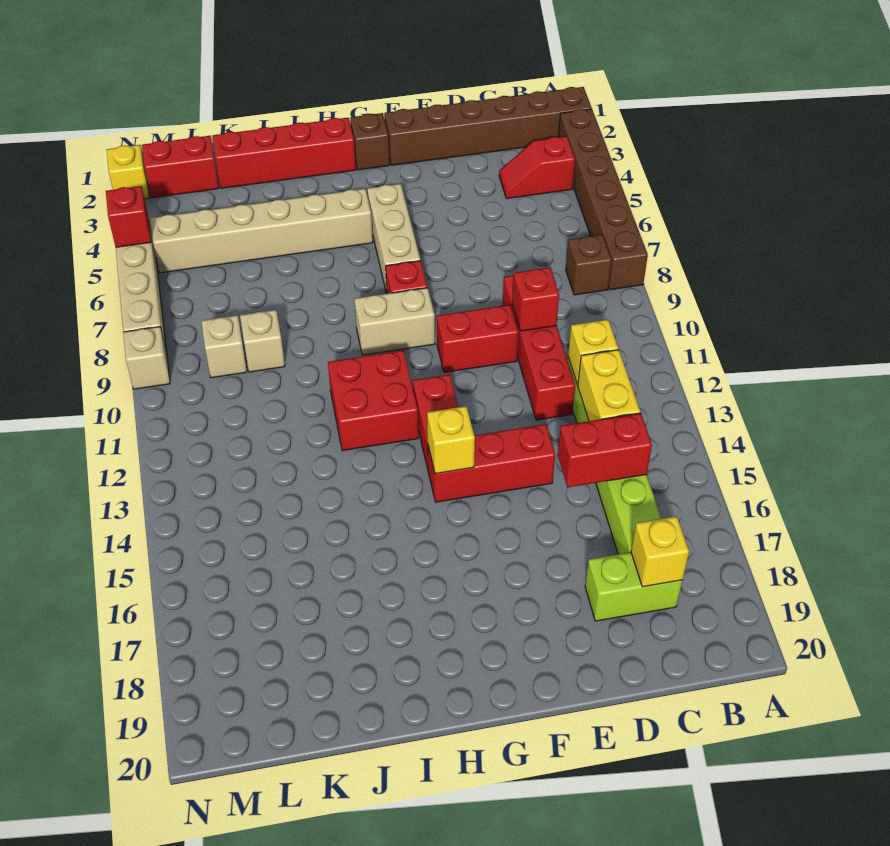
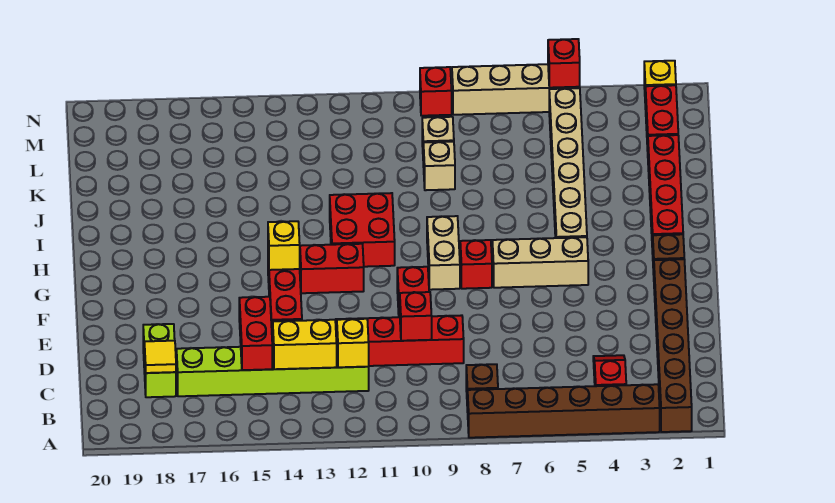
yellow brick C18 level 2 -> yellow tile C18 level 2
tan brick N9 level 1 -> red brick N9 level 1

